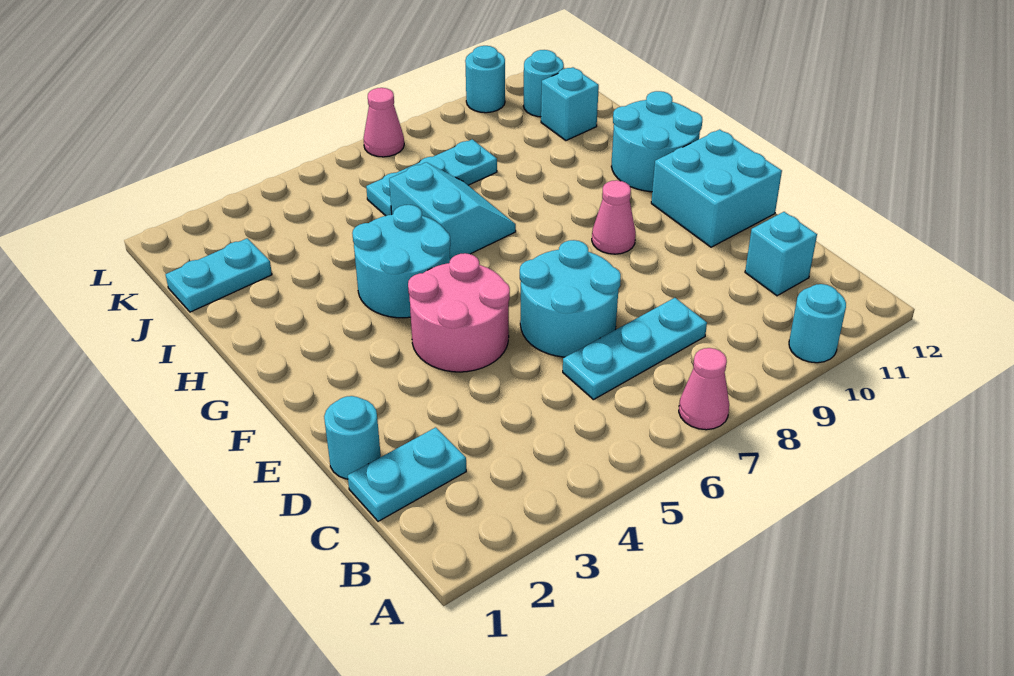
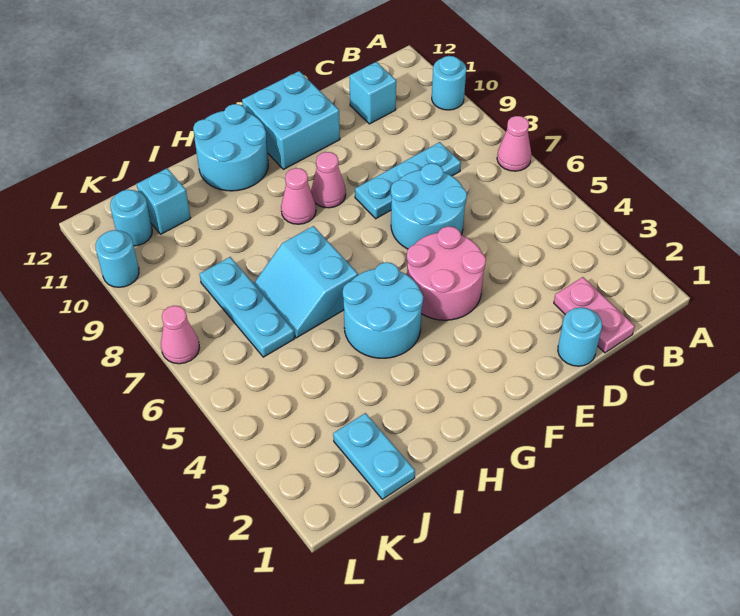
cyan plate C1:C2 level 1 -> pink plate C1:C2 level 1
cyan plate C6:C8 level 1 -> cyan plate C8:E8 level 1
none -> pink cone G9 level 1
cyan slope H6:I7 level 1 top 6 -> cyan slope H6:I7 level 1 top H

